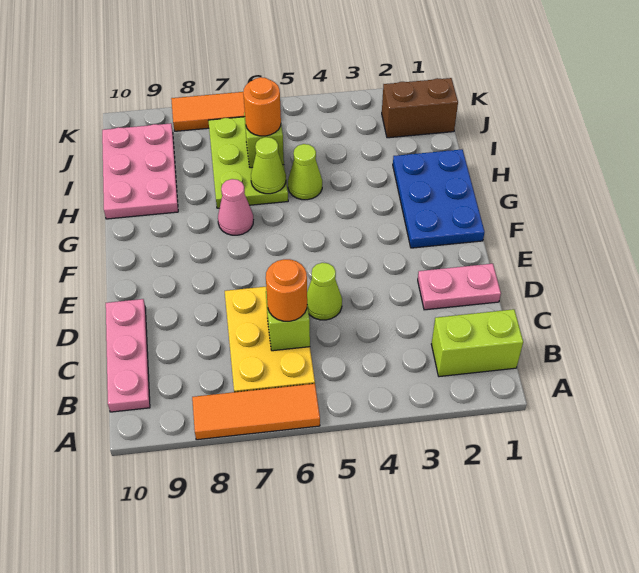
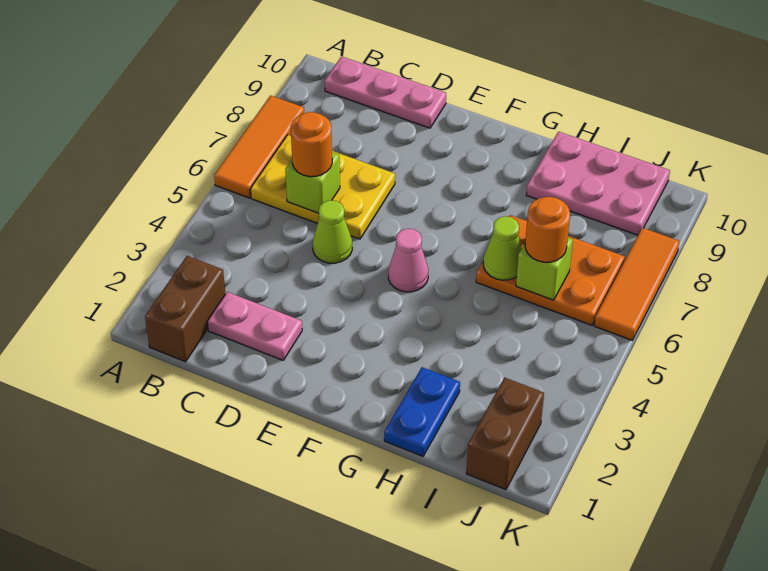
lime brick B1:B2 level 1 -> brown brick B1:B2 level 1
pink plate D1:D2 level 1 -> pink plate C2:D2 level 1
blue plate F1:H2 level 1 -> blue plate H1:H2 level 1
pink cone G7 level 1 -> pink cone F5 level 1
lime cone H5 level 1 -> none
lime plate H6:J7 level 1 -> orange plate H6:J7 level 1

